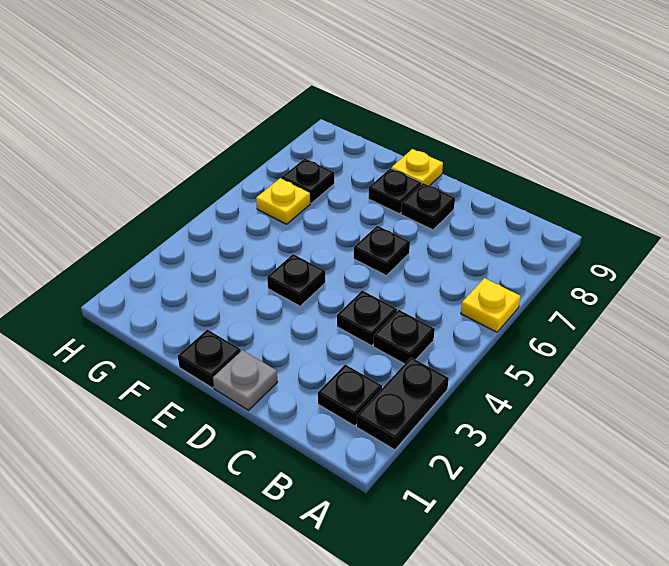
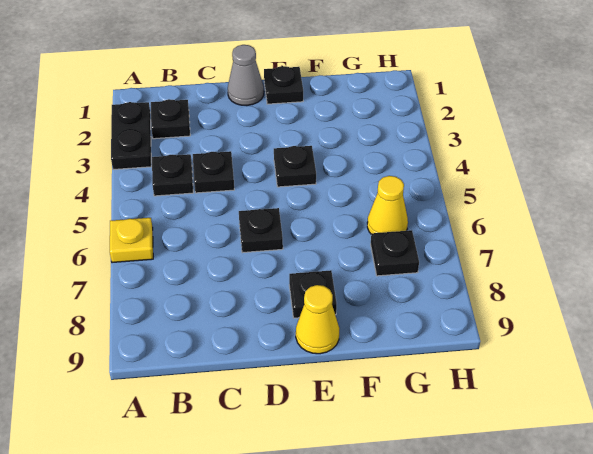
grey plate D1 level 1 -> grey cone D1 level 1
black plate D8 level 1 -> none
yellow plate E9 level 1 -> yellow cone E9 level 1
yellow plate G6 level 1 -> yellow cone G6 level 1

